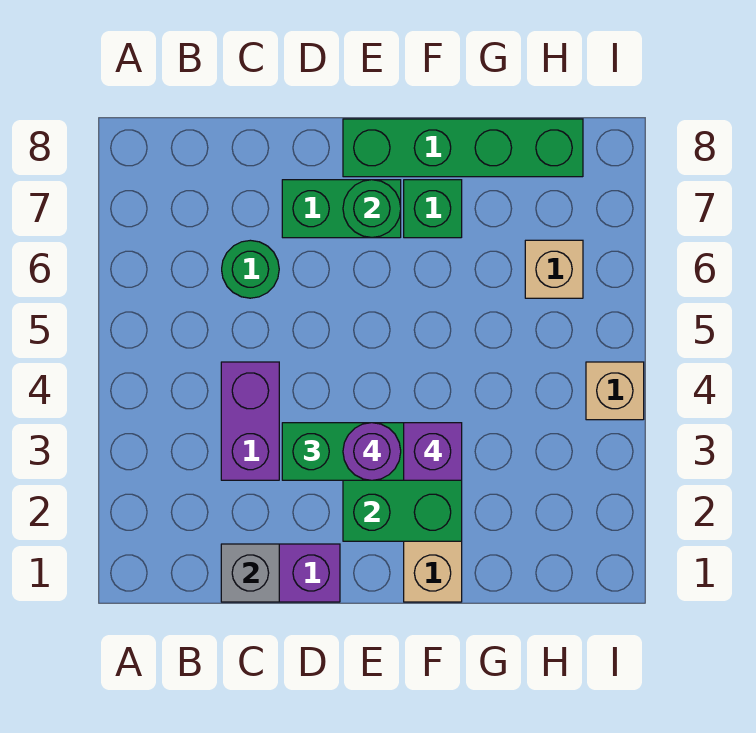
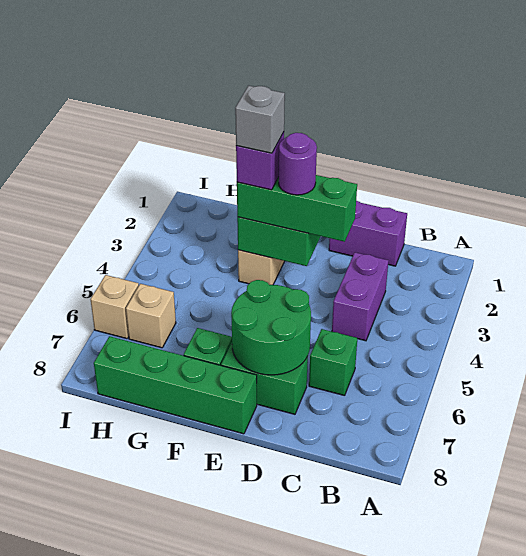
grey brick C1 level 2 -> grey brick F3 level 5
green round brick C6 level 1 -> green brick C6 level 1
green round brick E7 level 2 -> green round brick D6:E7 level 2
tan brick I4 level 1 -> tan brick I6 level 1

